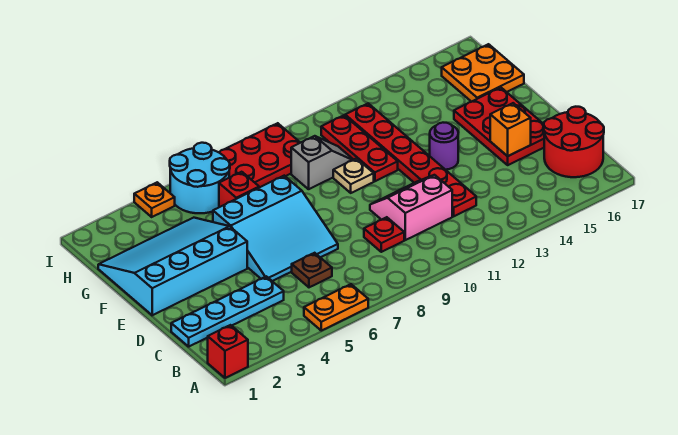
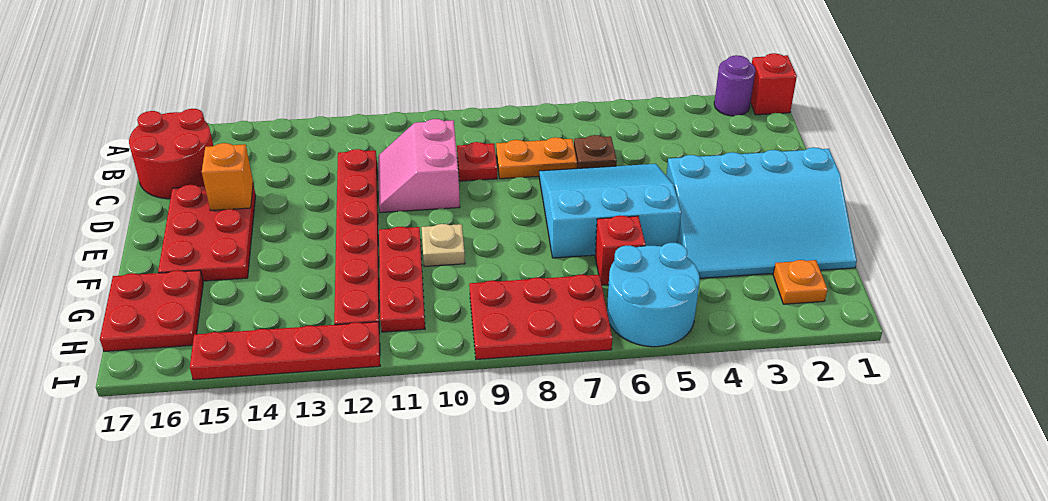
orange plate A5:A6 level 1 -> orange plate C7:C8 level 1
cyan plate C1:C4 level 1 -> none
pink slope C10:D11 level 1 top C -> pink slope C10:D11 level 1 top 10
purple round brick E13 level 1 -> purple round brick A2 level 1
grey slope G9:G10 level 1 top 9 -> none
orange plate G16:H17 level 1 -> red plate G16:H17 level 1
orange plate I4 level 1 -> orange plate H2 level 1
none -> red plate I12:I15 level 1

